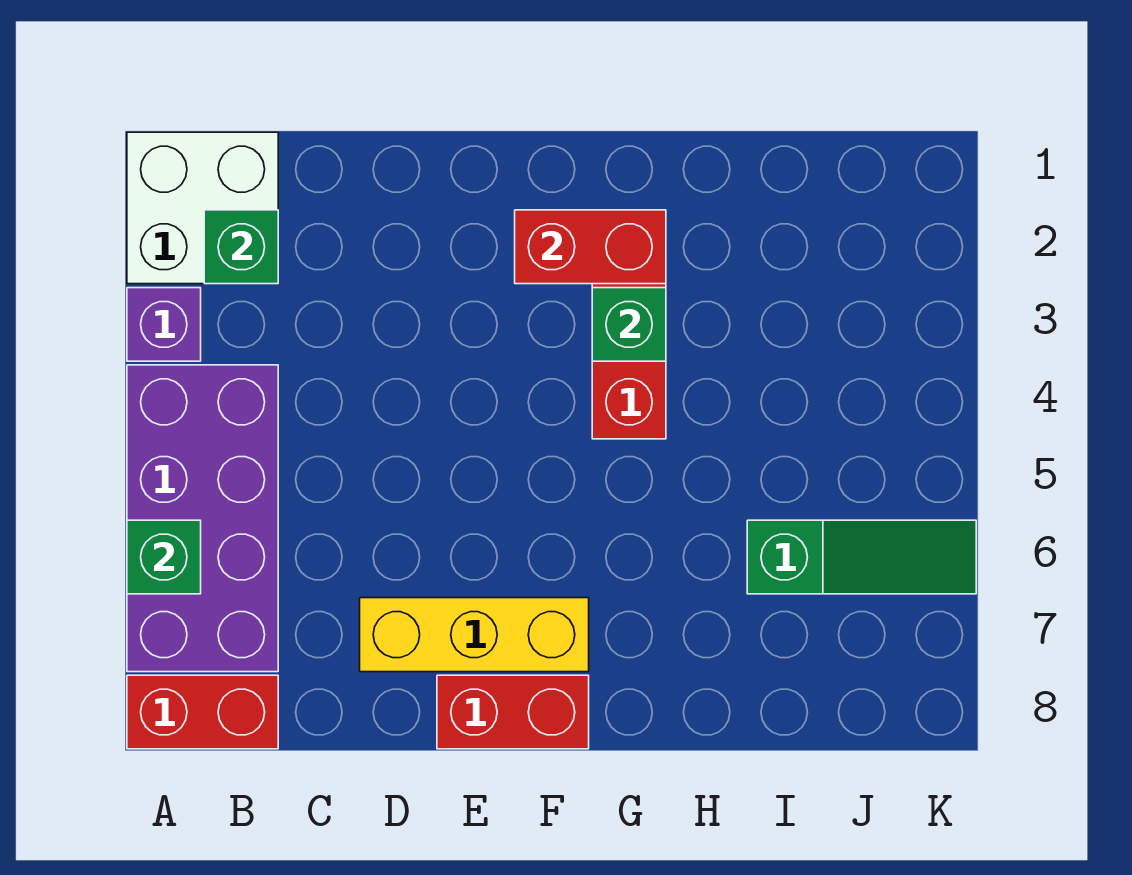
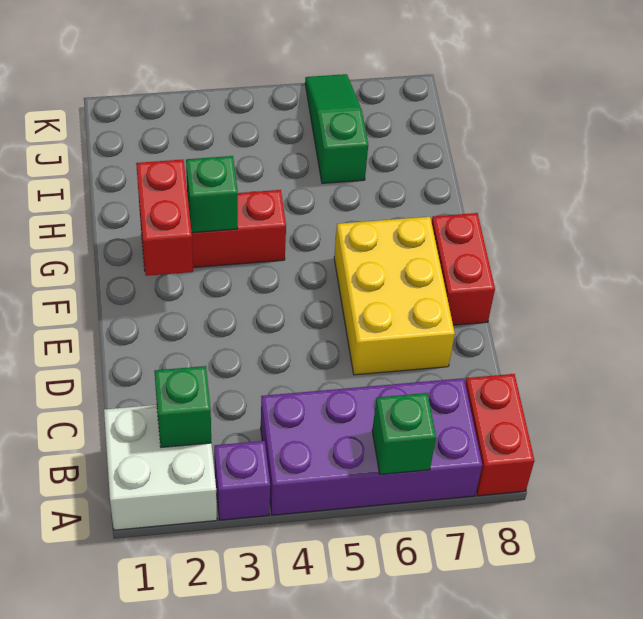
yellow brick D7:F7 level 1 -> yellow brick D6:F7 level 1

